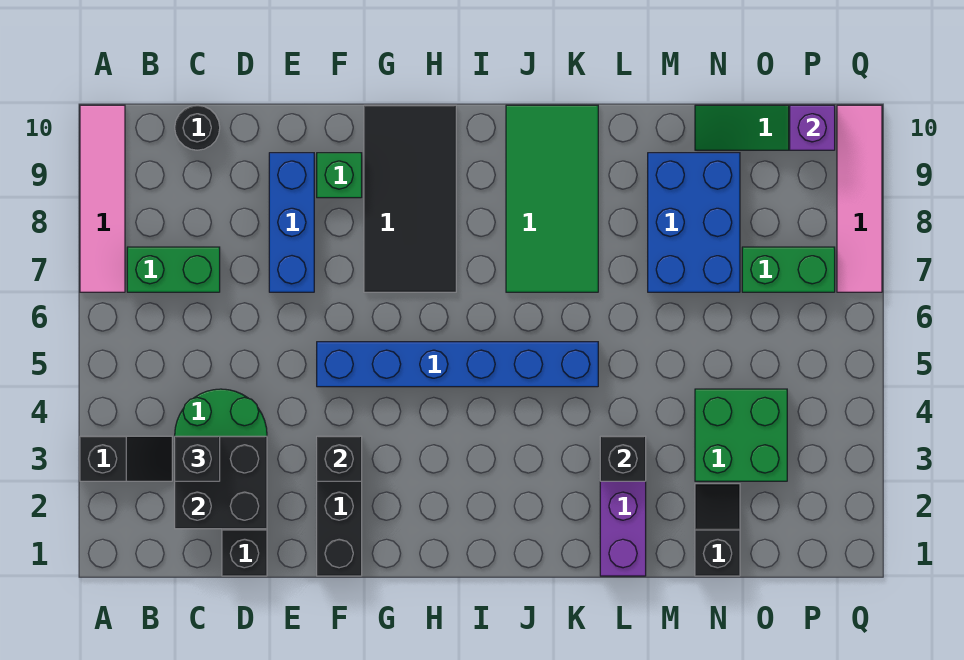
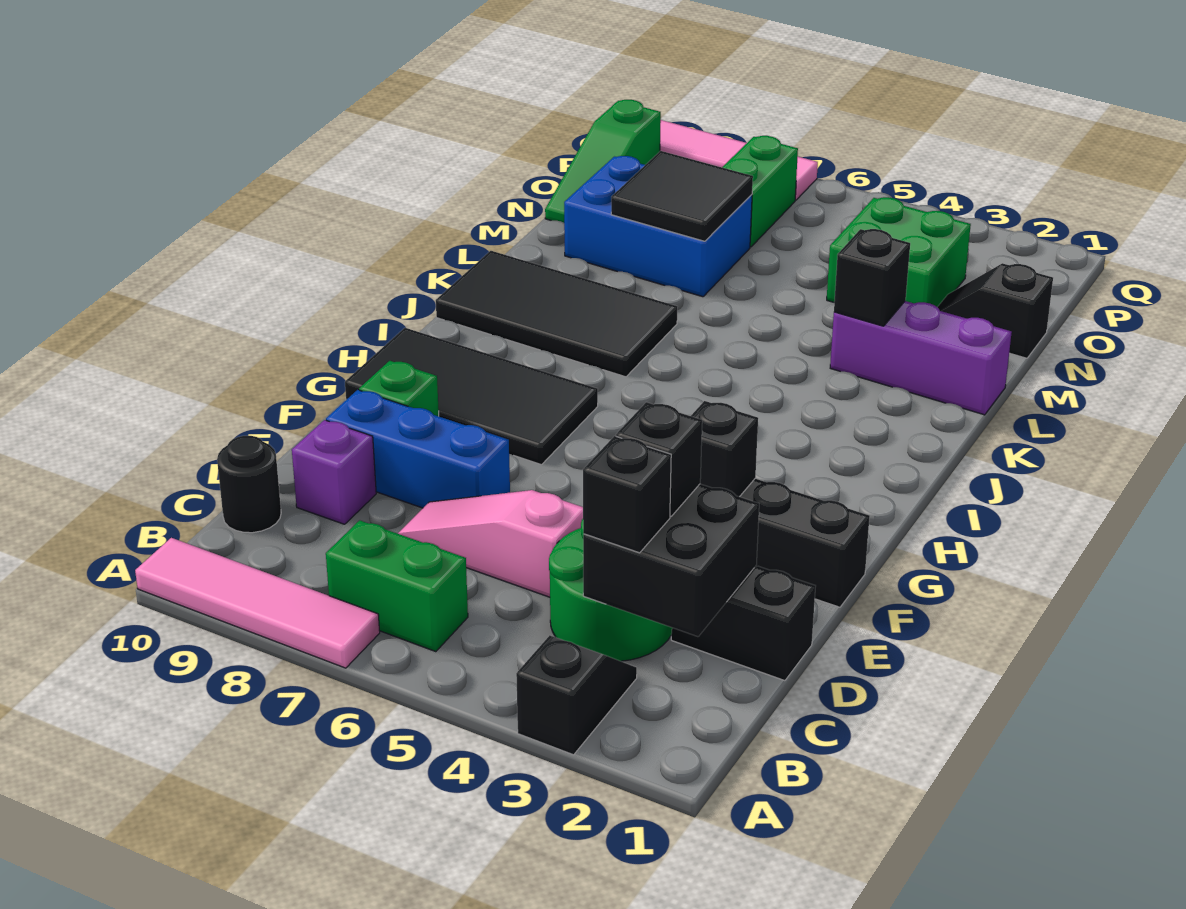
green brick B7:C7 level 1 -> green brick B6:B7 level 1
none -> black brick D3 level 3
none -> pink slope D5:D7 level 1 top 5
blue brick F5:K5 level 1 -> none
green tile J7:K10 level 1 -> black tile J7:K10 level 1
none -> black tile M7:N8 level 2
purple brick P10 level 2 -> purple brick D9 level 1

